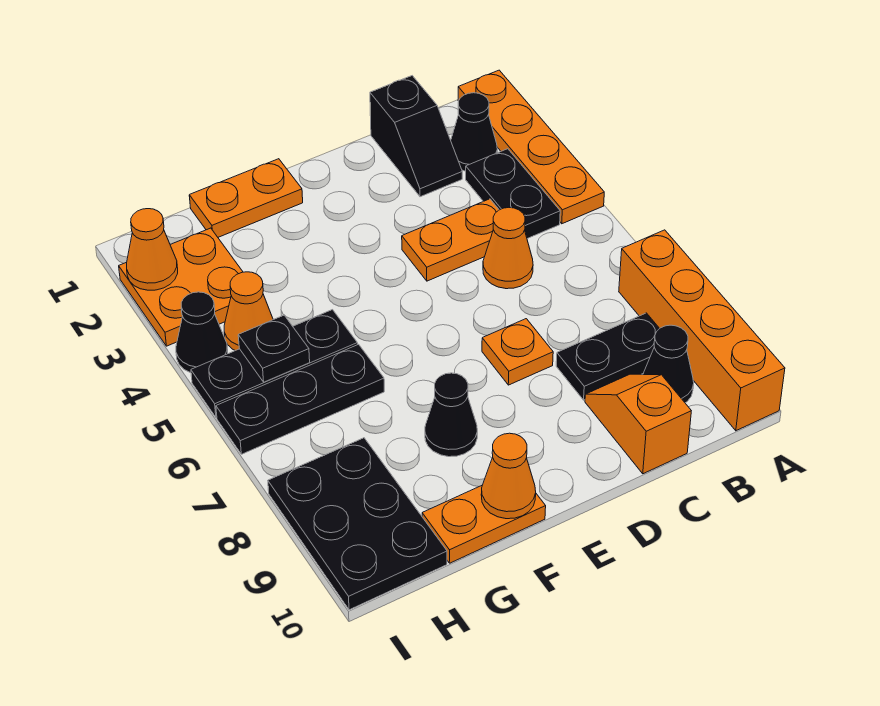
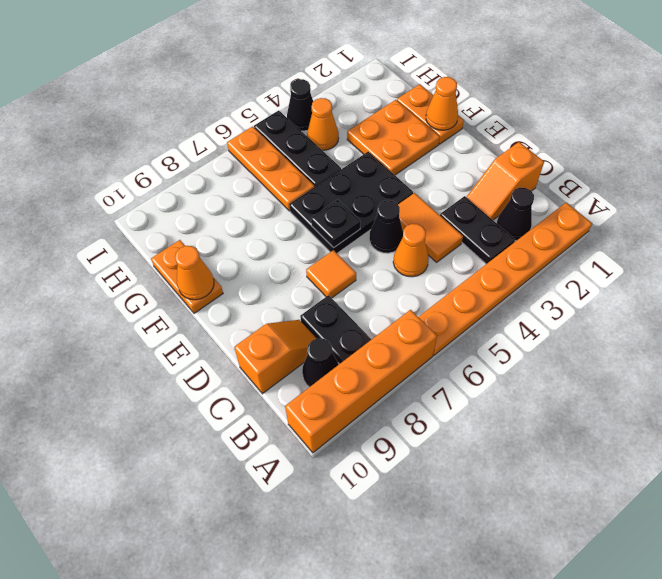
orange plate A1:A4 level 1 -> orange plate A1:A6 level 1
black plate B3:B4 level 1 -> black plate B3:C3 level 1
black slope C1:C2 level 1 top 1 -> orange slope C1:C2 level 1 top 1
orange plate C4:D4 level 1 -> orange tile C4:D4 level 1
orange plate D7 level 1 -> orange tile D7 level 1
black cone F8 level 1 -> black cone D5 level 1
black plate G6:I6 level 1 -> orange plate G6:I6 level 1
orange plate H2:I3 level 1 -> orange plate F2:G3 level 1
black plate H5 level 2 -> black plate E6 level 2
black plate H8:I10 level 1 -> black plate E4:F6 level 1
orange cone I2 level 2 -> orange cone F1 level 2

